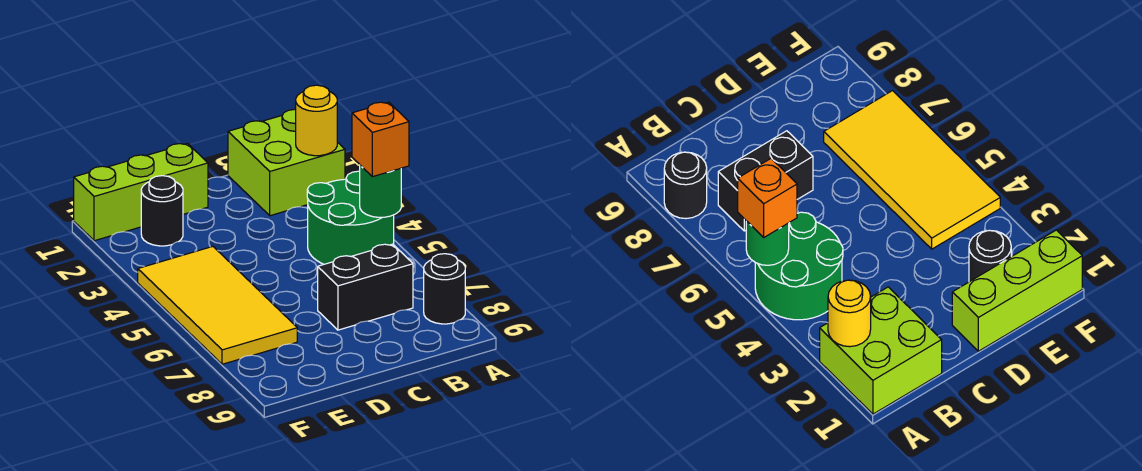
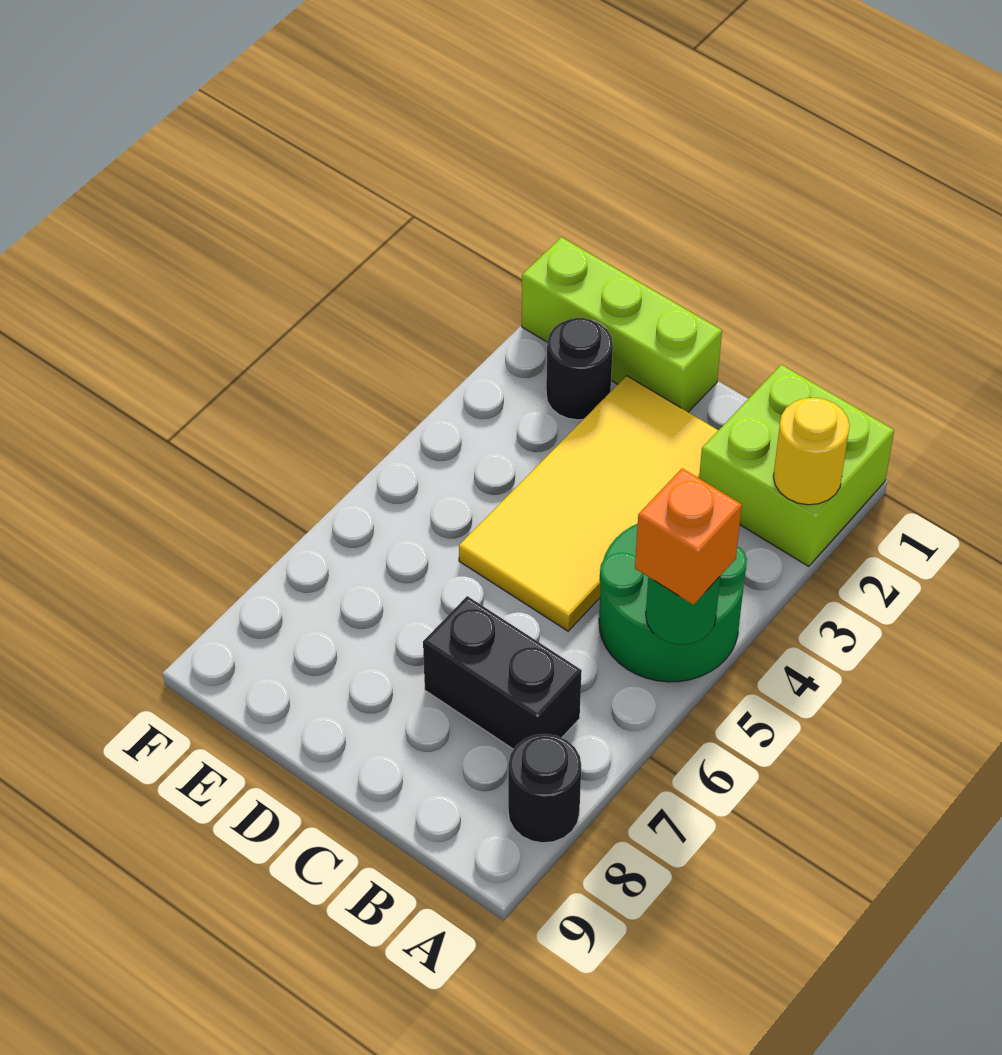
yellow tile E4:F7 level 1 -> yellow tile C2:D5 level 1

